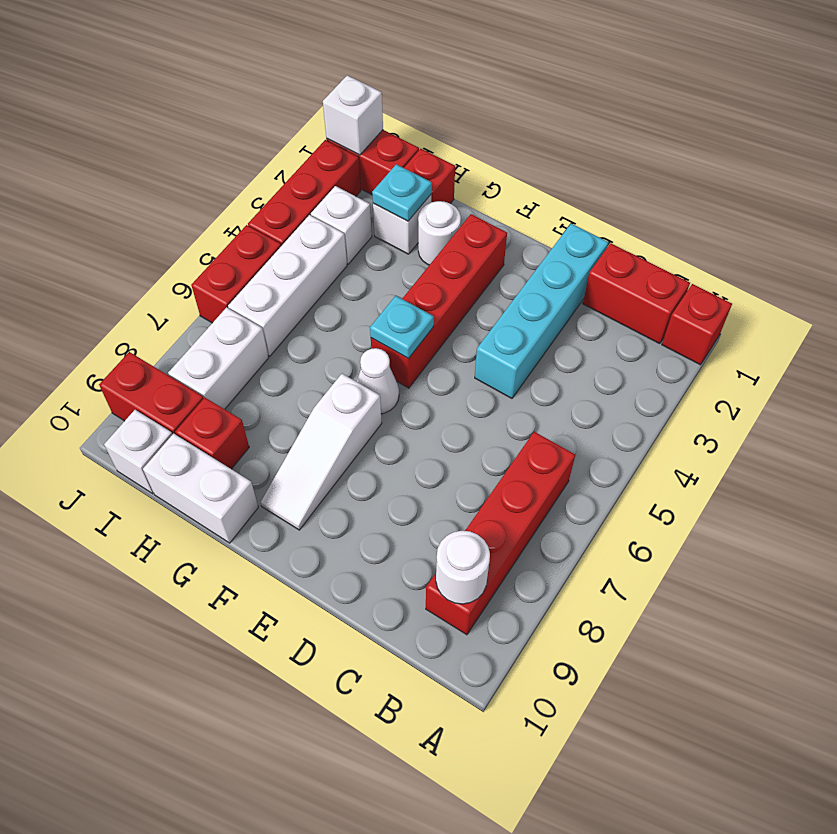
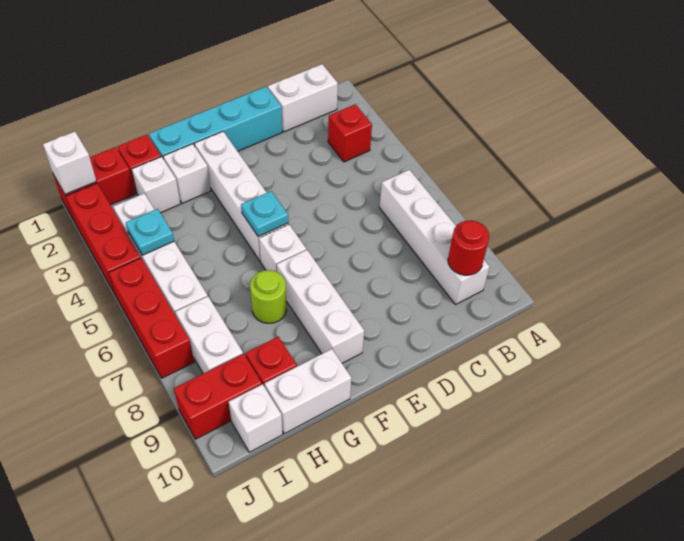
red brick A1 level 1 -> red brick B3 level 1
red brick B1:C1 level 1 -> white brick B1:C1 level 1
red brick B6:B9 level 1 -> white brick B6:B9 level 1
white round brick B9 level 2 -> red round brick B9 level 2
cyan brick D1:D4 level 1 -> cyan brick D1:G1 level 1
red brick F2:F5 level 1 -> white brick F2:F5 level 1
white cone F6 level 1 -> white brick F6 level 1
white slope F7:F9 level 1 top 7 -> white brick F7:F9 level 1
white round brick G2 level 1 -> white brick G2 level 1
none -> lime round brick G7 level 1
cyan plate H2 level 2 -> cyan plate I4 level 2
red brick J5:J6 level 1 -> red brick J5:J7 level 1

